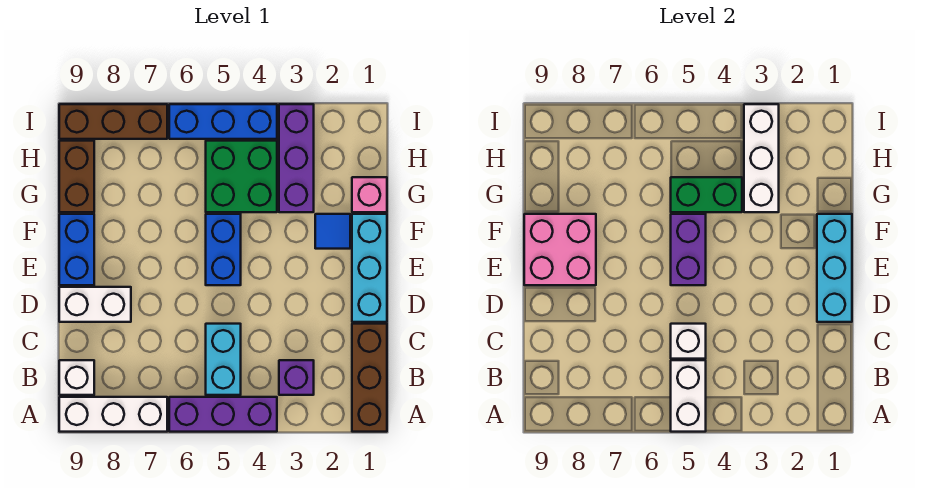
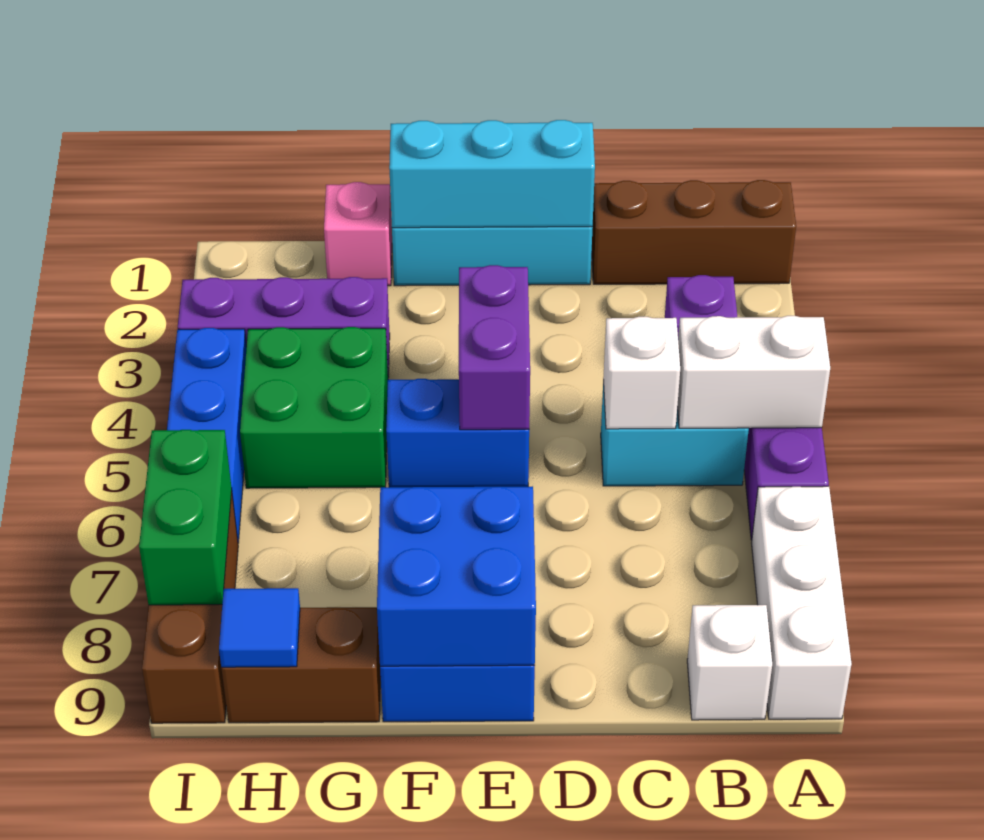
white brick D8:D9 level 1 -> none
purple brick E5:F5 level 2 -> purple brick E4:E5 level 2
pink brick E8:F9 level 2 -> blue brick E8:F9 level 2
blue tile F2 level 1 -> blue tile H9 level 2
white brick G3:I3 level 2 -> none
green brick G4:G5 level 2 -> green brick I7:I8 level 2

